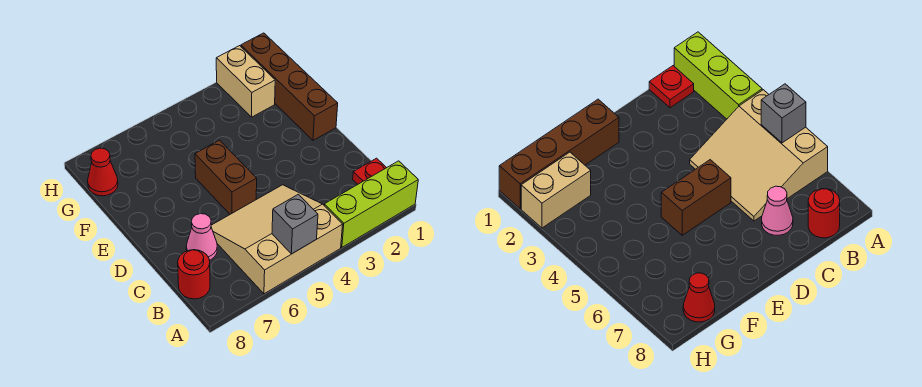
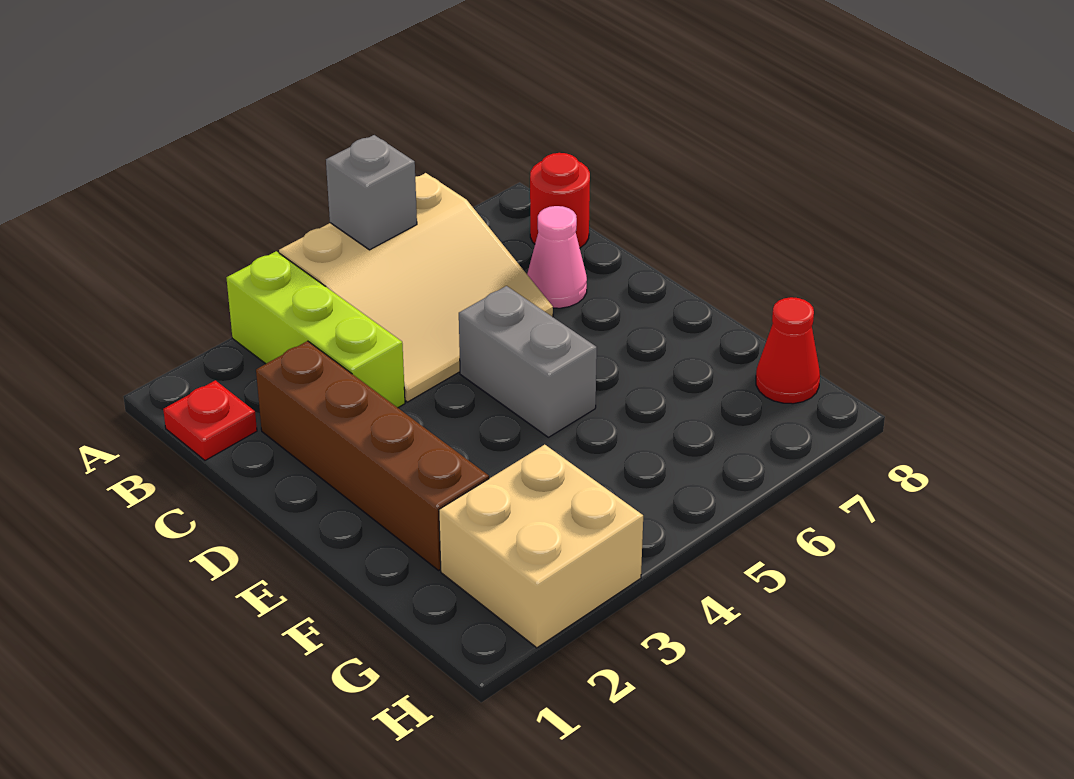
lime brick A1:A3 level 1 -> lime brick A3:C3 level 1
brown brick D5:E5 level 1 -> grey brick D5:E5 level 1
brown brick E1:H1 level 1 -> brown brick C2:F2 level 1
tan brick G2:H2 level 1 -> tan brick G2:H3 level 1

